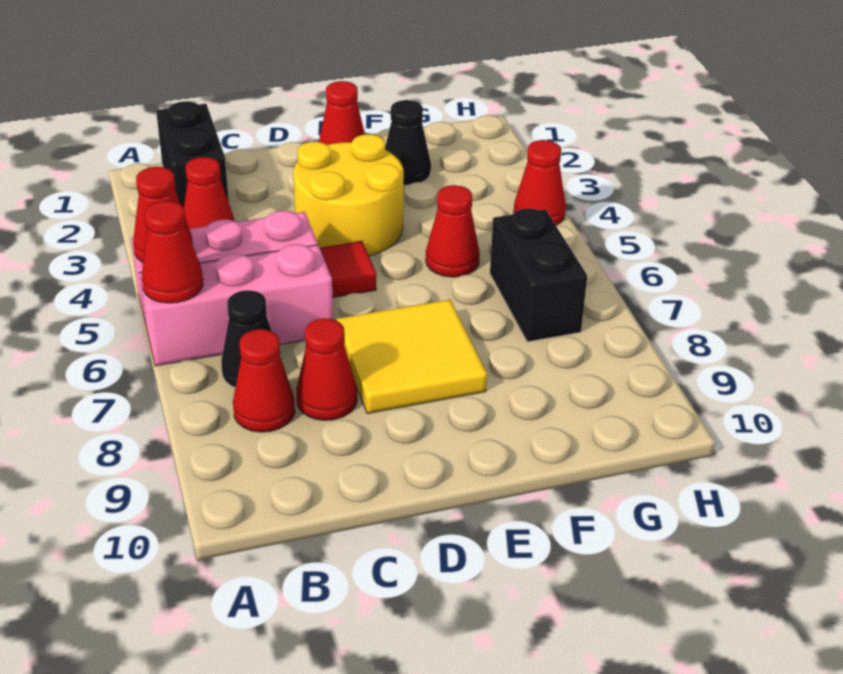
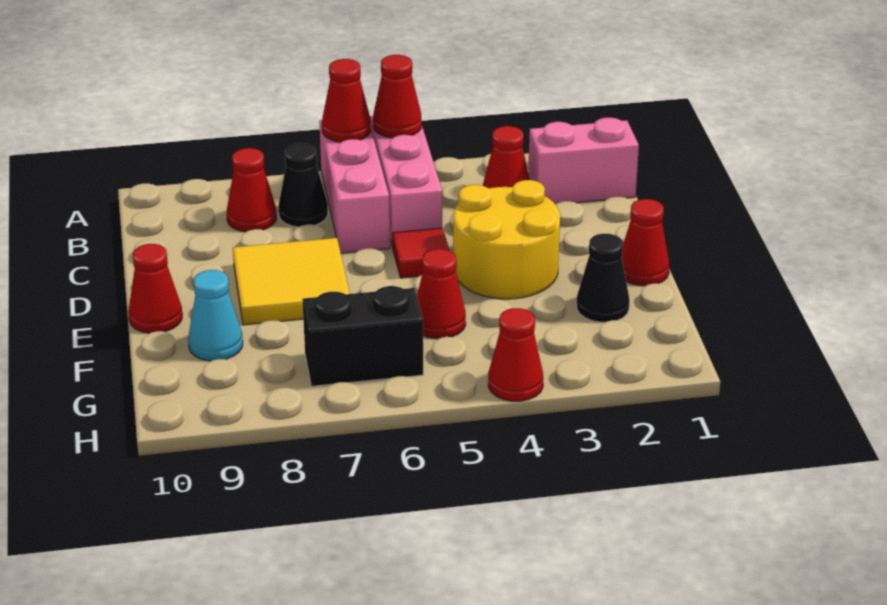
black brick B1:B2 level 1 -> pink brick B1:B2 level 1
red cone C8 level 1 -> red cone E10 level 1
none -> cyan cone F9 level 1

